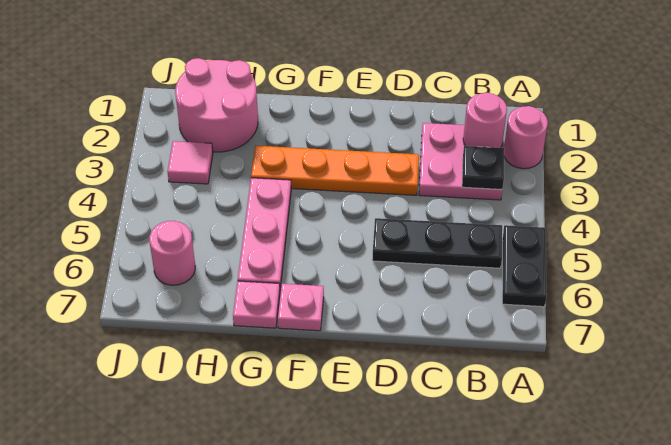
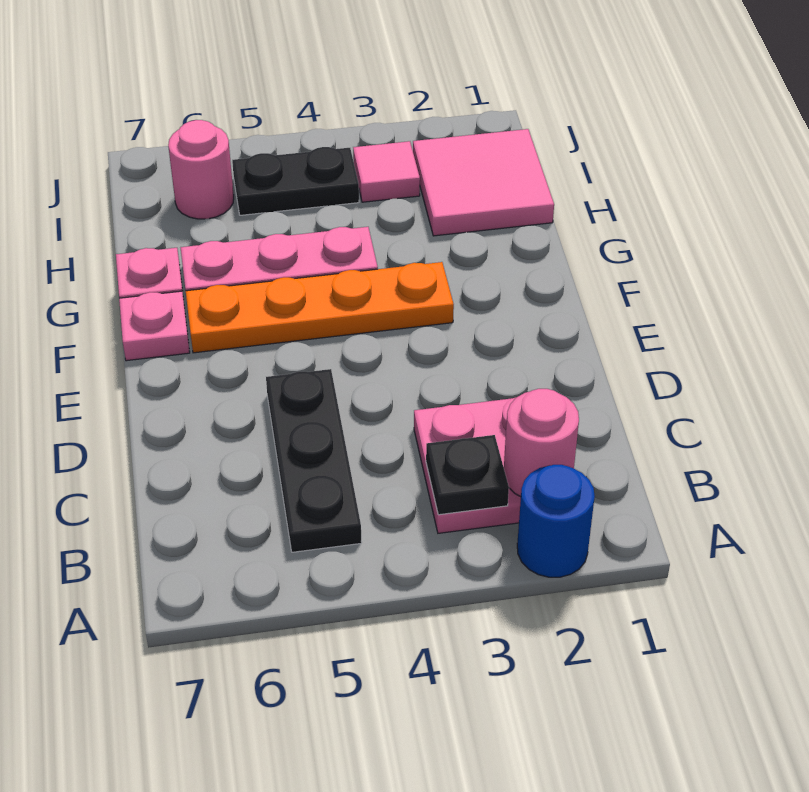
pink round brick A2 level 1 -> blue round brick A2 level 1
black plate A5:A6 level 1 -> black plate I4:I5 level 1
orange plate D3:G3 level 1 -> orange plate F3:F6 level 1
pink round brick H1:I2 level 1 -> pink tile H1:I2 level 1

